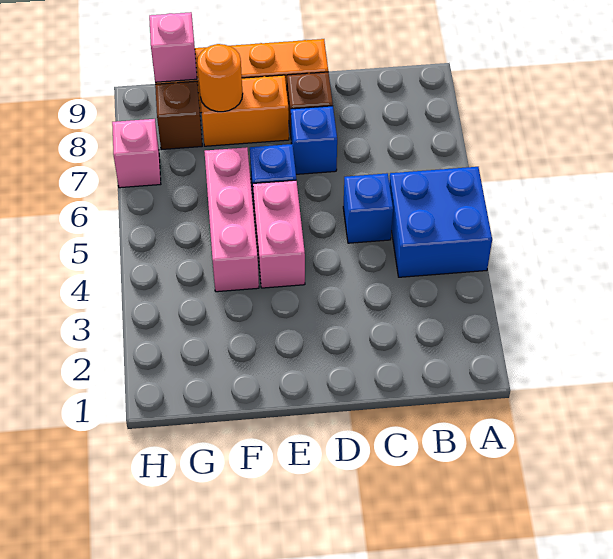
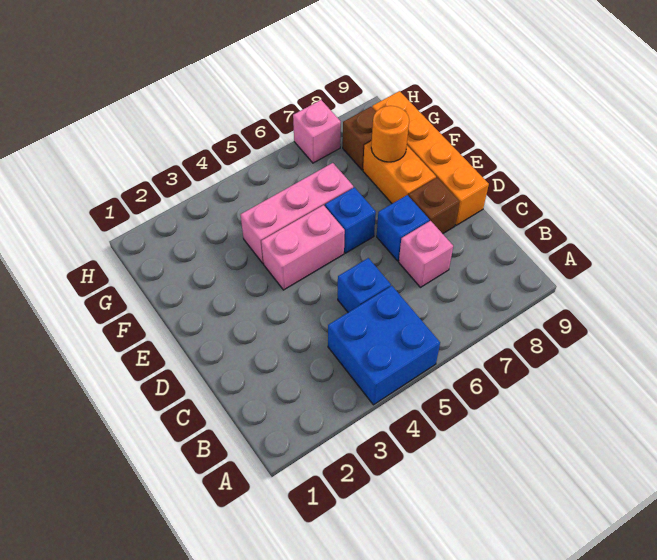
pink brick G9 level 2 -> pink brick C7 level 1

